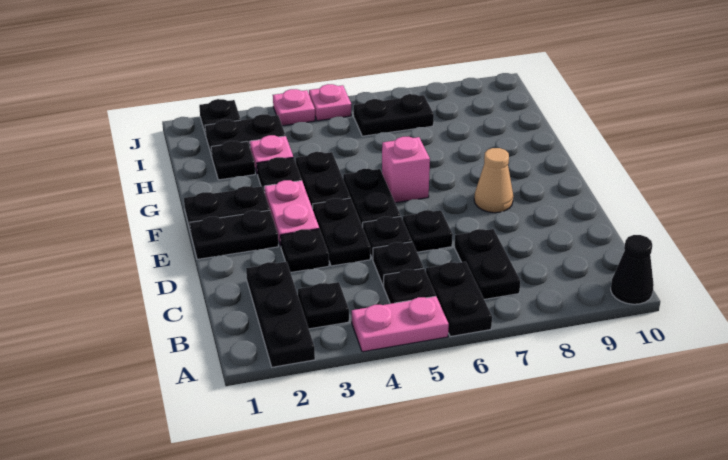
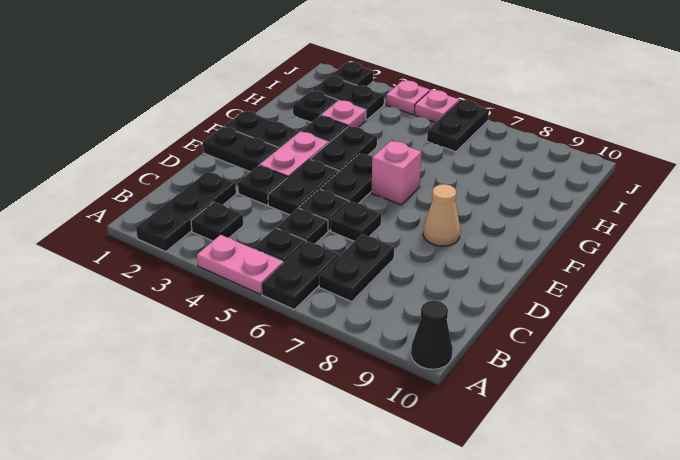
black plate I6:I7 level 1 -> black plate I6:J6 level 1

